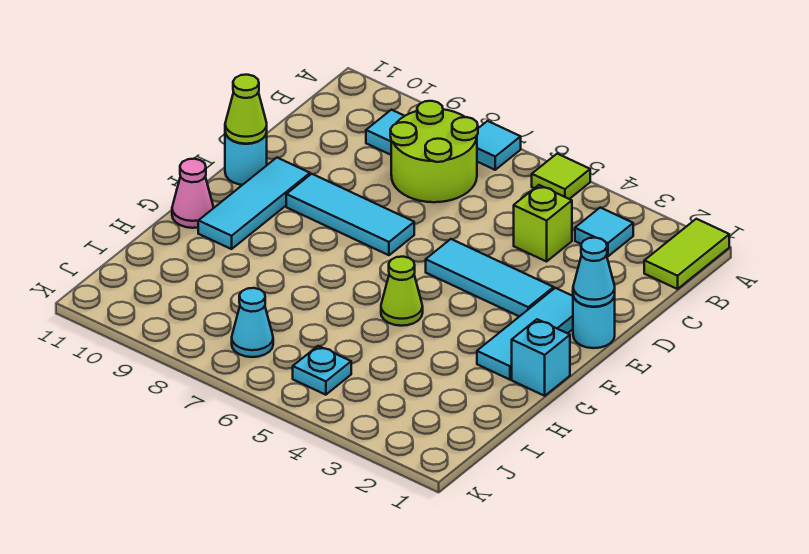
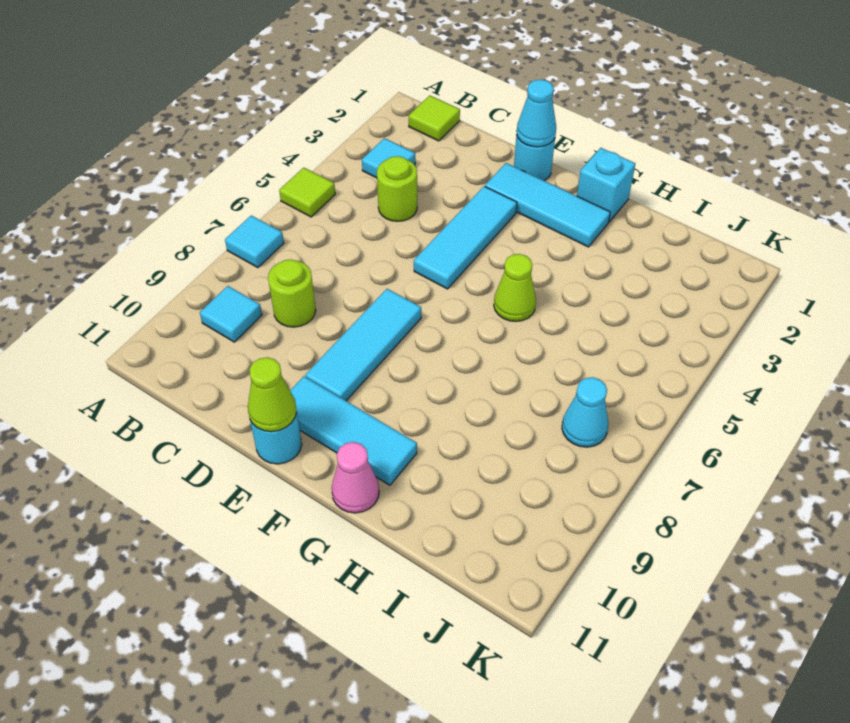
lime tile A1:B1 level 1 -> lime tile B1 level 1
lime round brick B7:C8 level 1 -> lime round brick C8 level 1
lime brick C4 level 1 -> lime round brick C4 level 1
cyan plate J5 level 1 -> none

